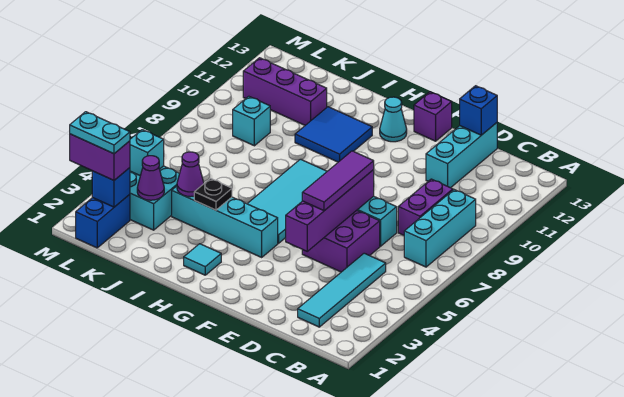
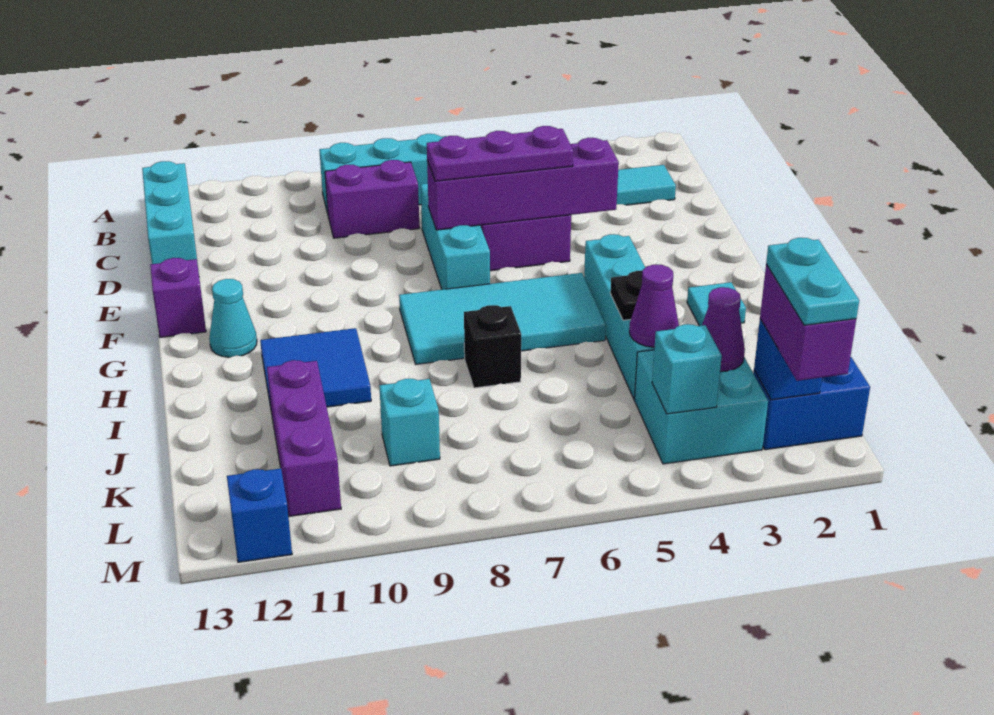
cyan brick D11:D13 level 1 -> cyan brick B13:D13 level 1
blue brick D13 level 2 -> blue brick M12 level 1
purple tile E5:E7 level 3 -> purple plate E5:E7 level 3
none -> black brick I7 level 1

